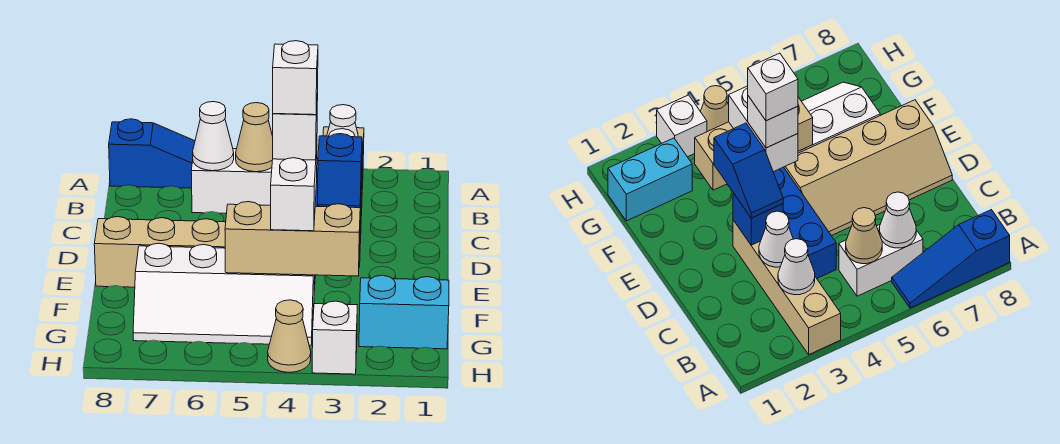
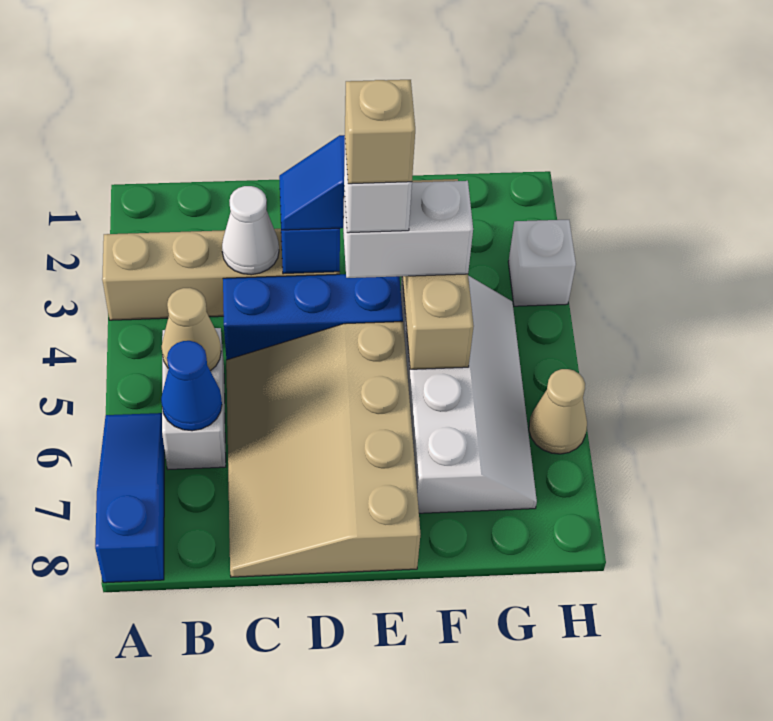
white cone B3 level 2 -> none
white cone B6 level 2 -> blue cone B6 level 2
tan slope D5:E8 level 1 top E -> tan slope C5:E8 level 1 top E
white brick E4 level 5 -> tan brick E4 level 5
cyan brick G1:G2 level 1 -> none
tan cone H4 level 1 -> tan cone H6 level 1

